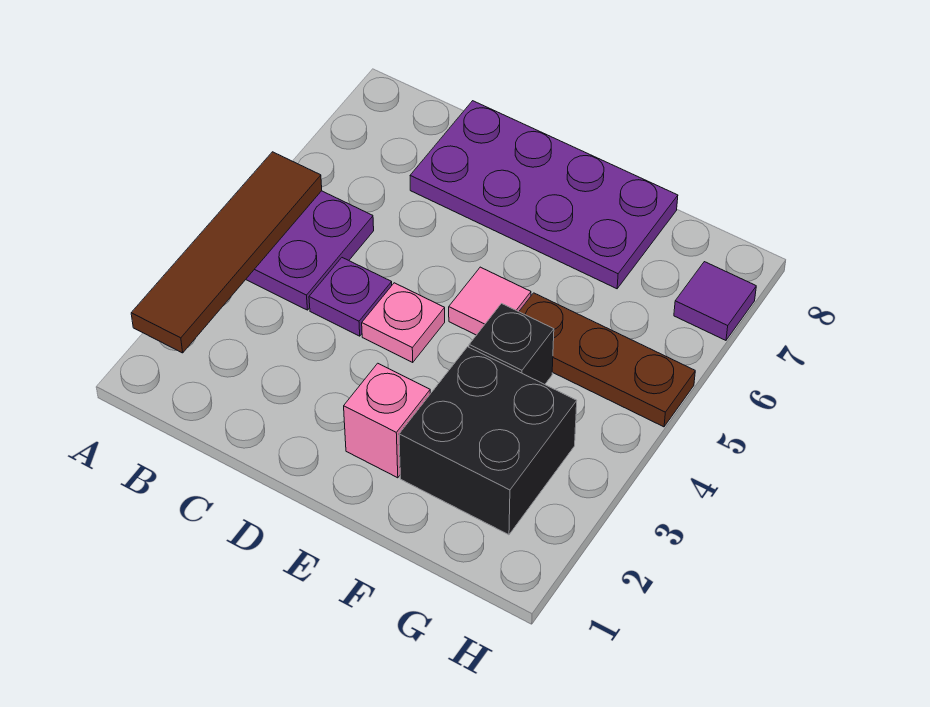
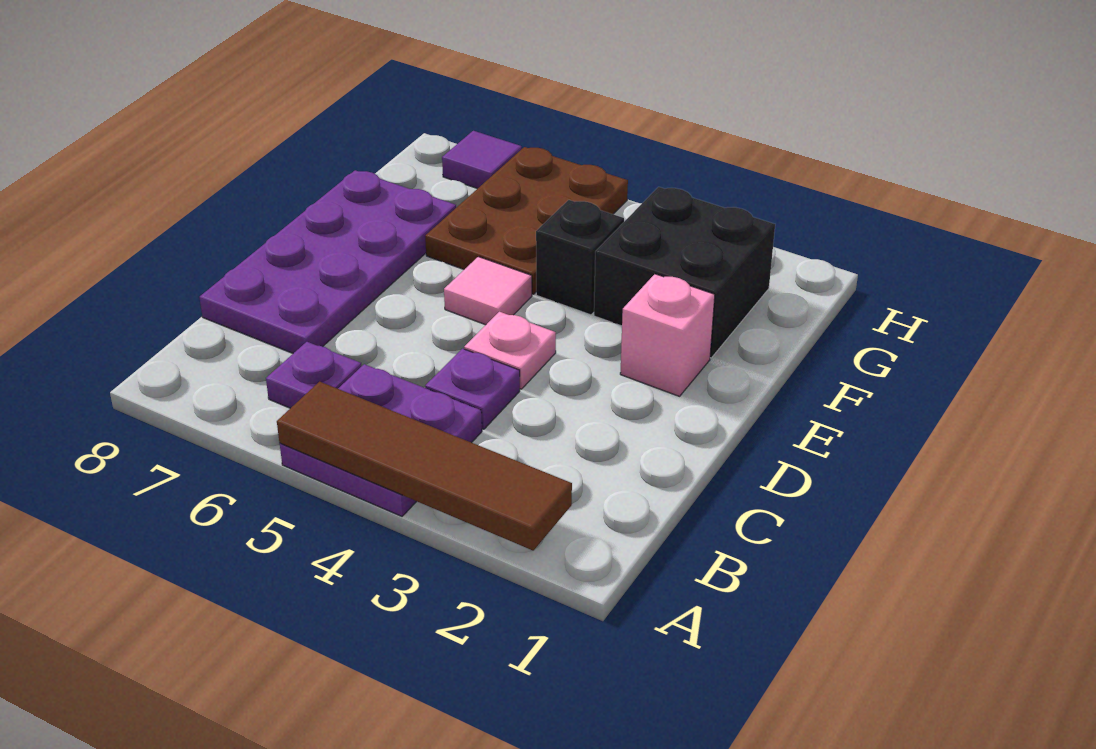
none -> purple plate B6 level 1
brown plate F5:H5 level 1 -> brown plate F5:H6 level 1

